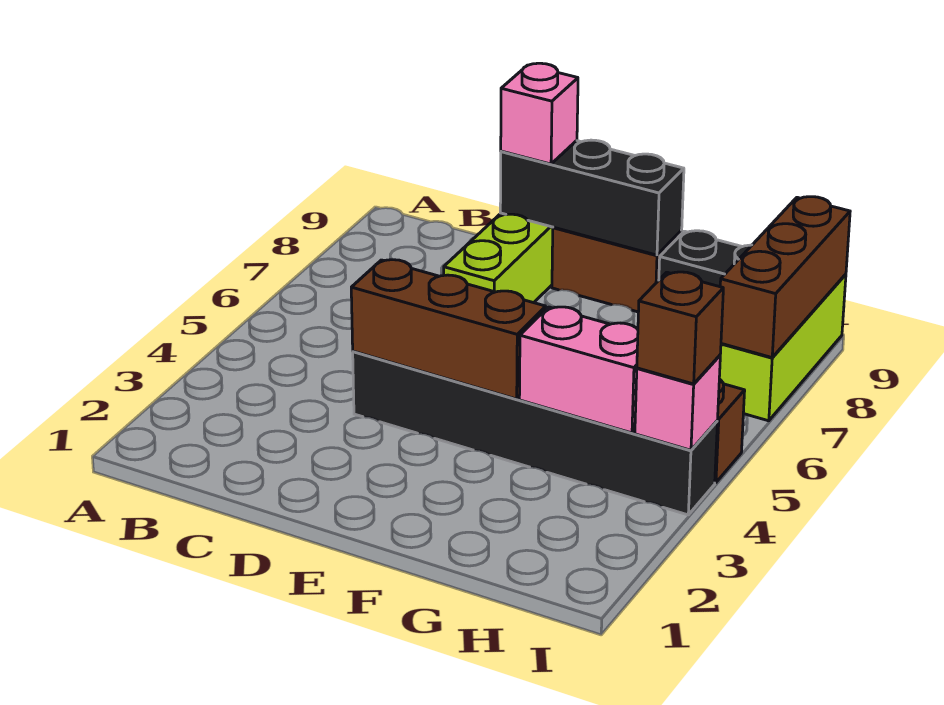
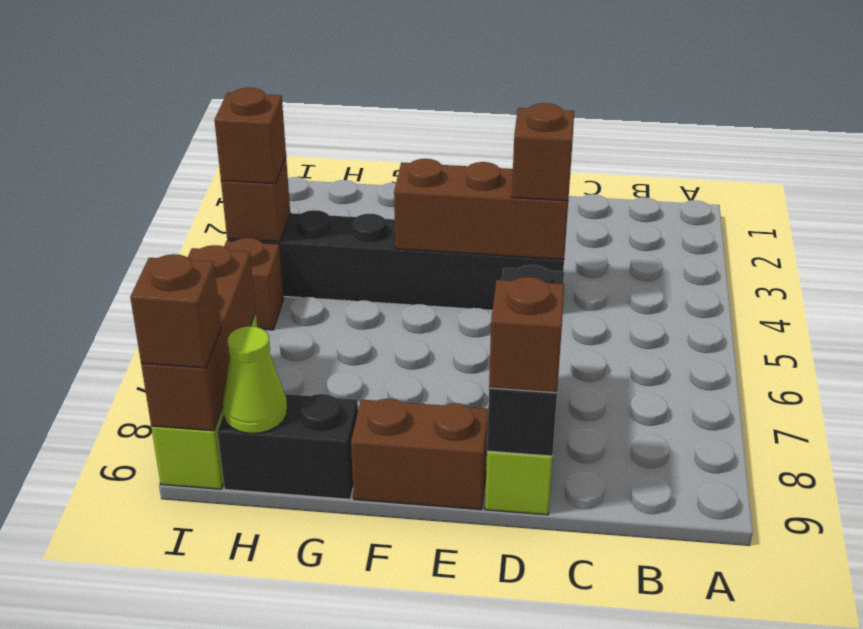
none -> brown brick D4 level 3
black brick D9:F9 level 2 -> black brick D7:D9 level 2
pink brick D9 level 3 -> brown brick D9 level 3
pink brick G4:H4 level 2 -> none
none -> lime cone H9 level 2
pink brick I4 level 2 -> brown brick I4 level 2
none -> brown brick I9 level 3

